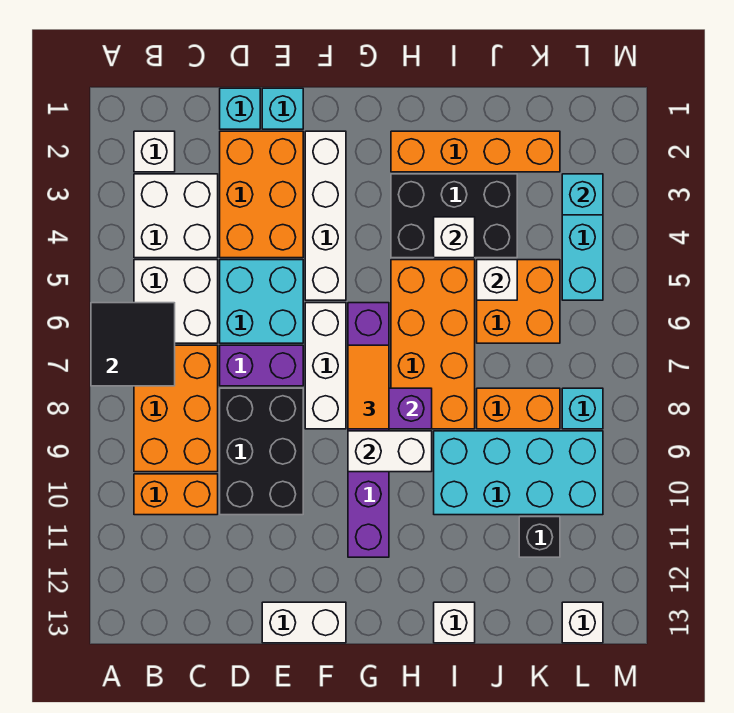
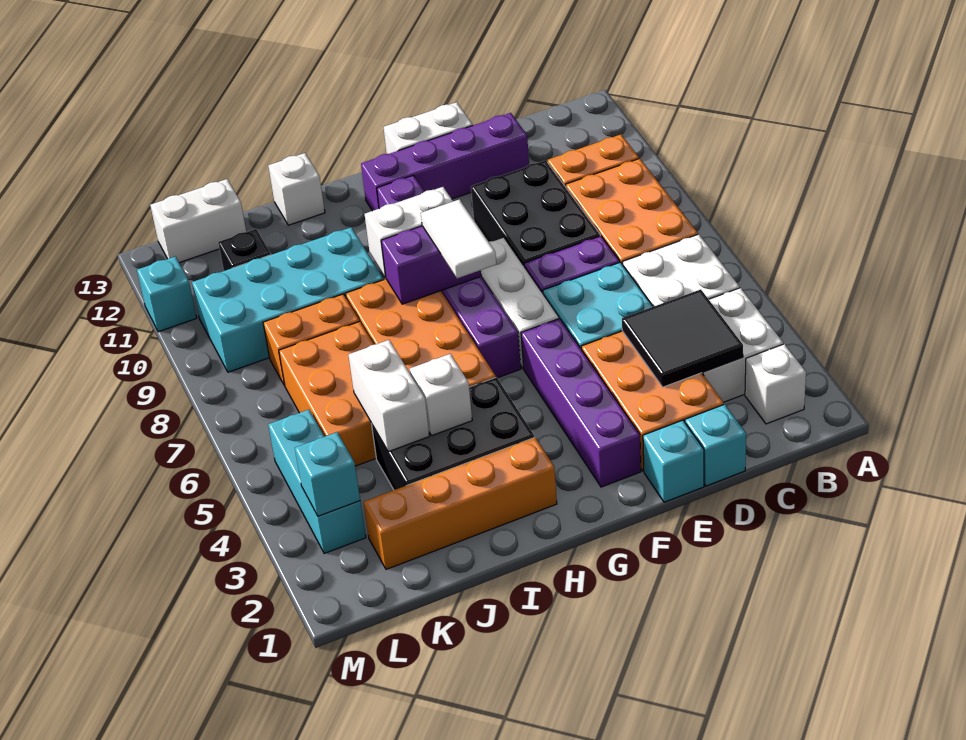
black tile A6:B7 level 2 -> black tile C3:D4 level 2
none -> purple brick D12:G12 level 1
white brick F2:F5 level 1 -> purple brick F2:F5 level 1
orange tile G7:G8 level 3 -> white tile G7:G8 level 3
orange brick J5:K6 level 1 -> orange brick J5:K7 level 1
white brick J5 level 2 -> white brick J4:J5 level 2
cyan brick L8 level 1 -> cyan brick M11 level 1
white brick L13 level 1 -> white brick K13:L13 level 1

